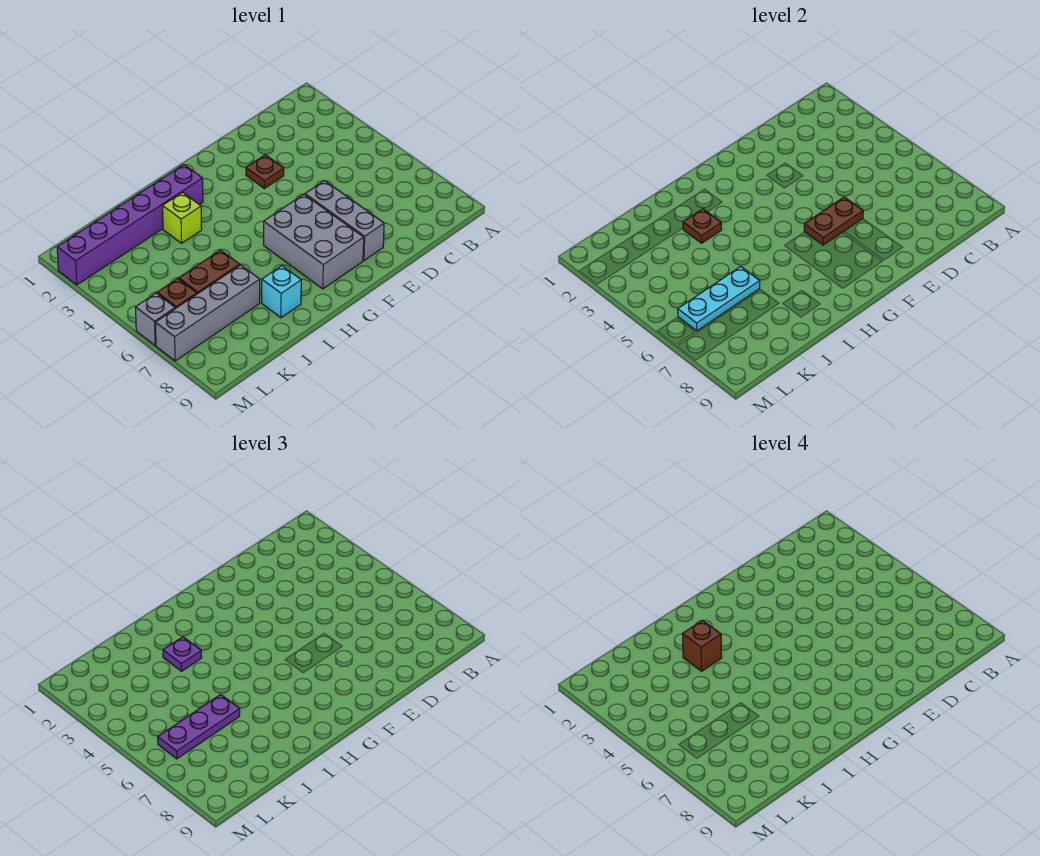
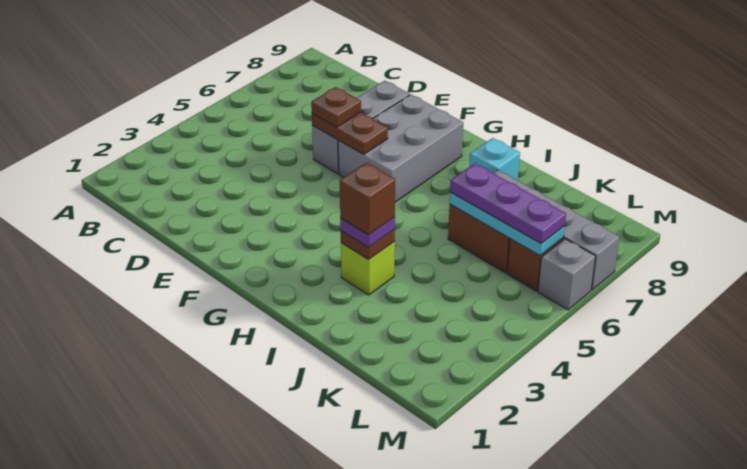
brown plate E3 level 1 -> brown plate E6 level 3
purple brick H2:M2 level 1 -> none

